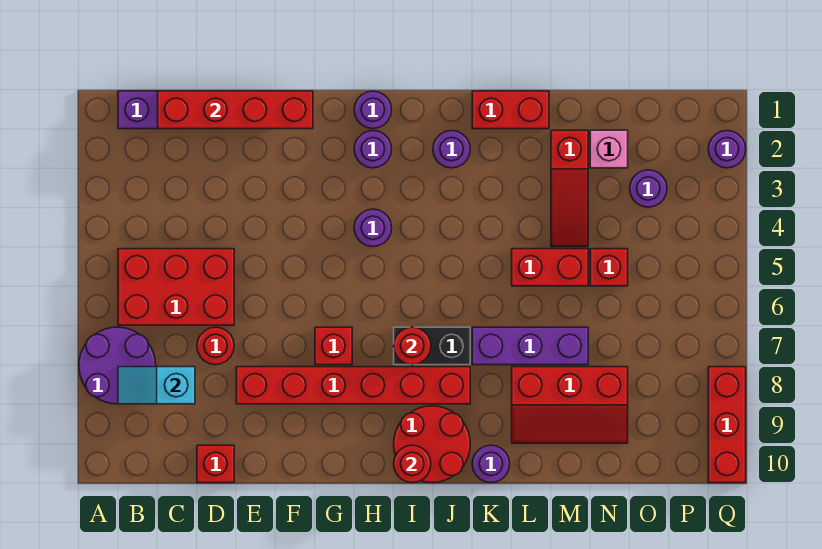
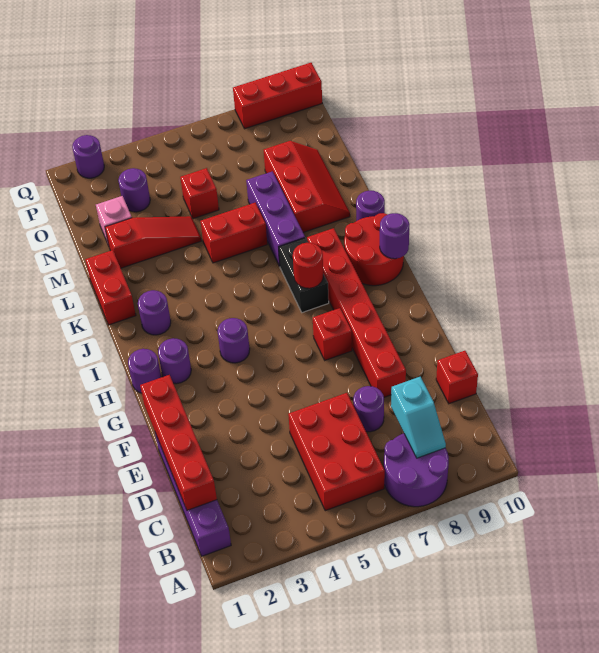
red round brick D7 level 1 -> purple round brick D7 level 1
red round brick I10 level 2 -> purple round brick I10 level 2
red brick L5:M5 level 1 -> red brick L5:L6 level 1

